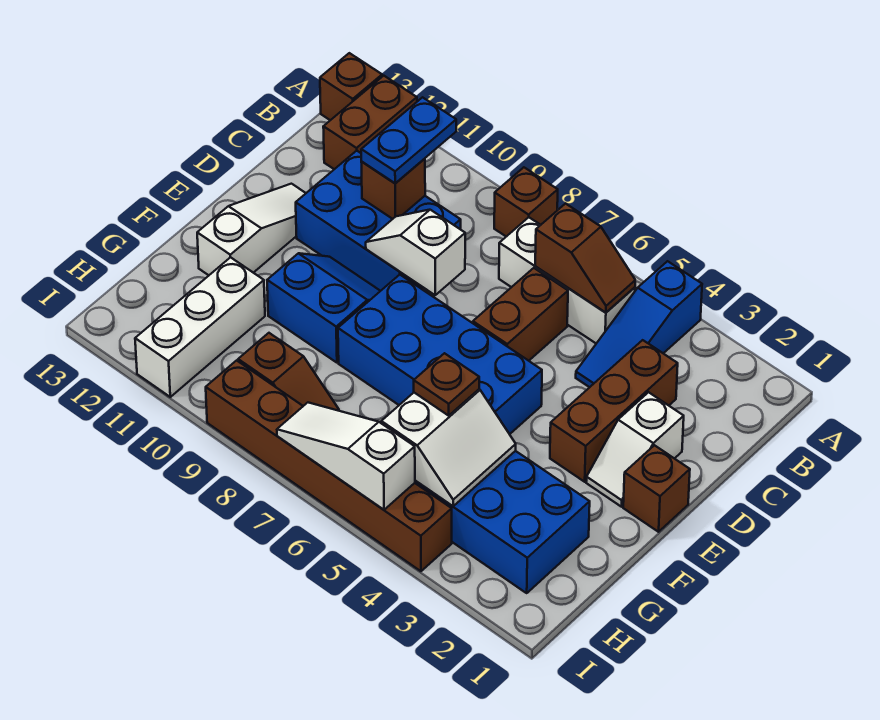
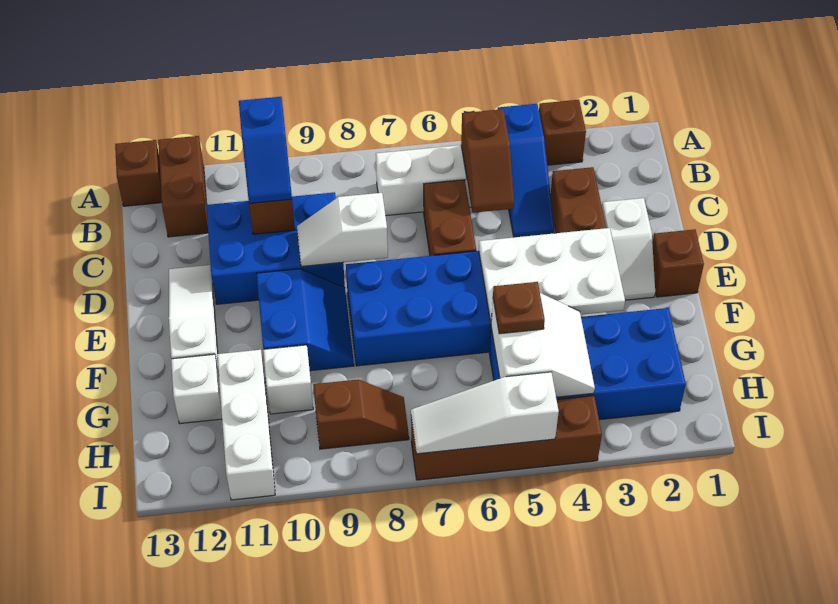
brown brick A8 level 1 -> brown brick A3 level 1
brown slope B5:B6 level 2 top 6 -> brown slope B5:C5 level 2 top B
blue plate B10:C10 level 3 -> blue slope B10:C10 level 3 top B
none -> white plate E3:F5 level 2
blue slope E9:F10 level 1 top F -> blue slope E9:F10 level 1 top 10
none -> white brick G10 level 1
none -> white brick G12 level 1
brown brick I4:I9 level 1 -> brown brick I4:I7 level 1

